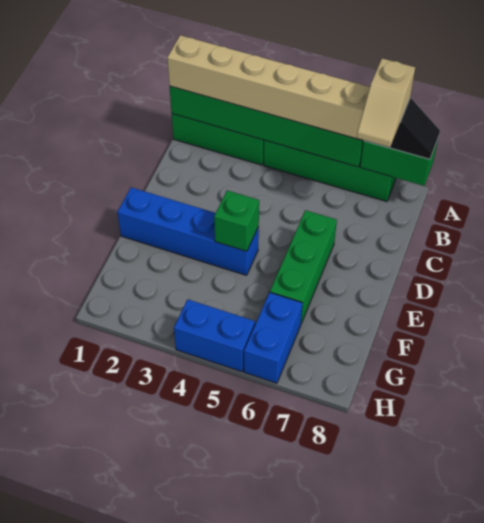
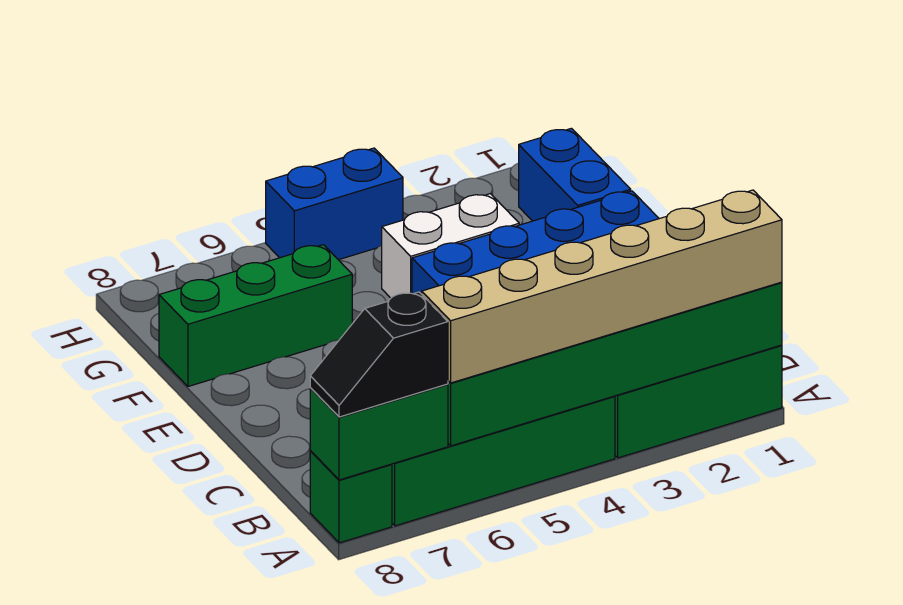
tan slope A7:B7 level 4 top A -> none
green brick D6:F6 level 1 -> green brick F6:F8 level 1
green brick E4 level 2 -> green brick A8 level 1
none -> white brick F3:F4 level 1
blue brick G6:H6 level 1 -> blue brick F1:G1 level 1

